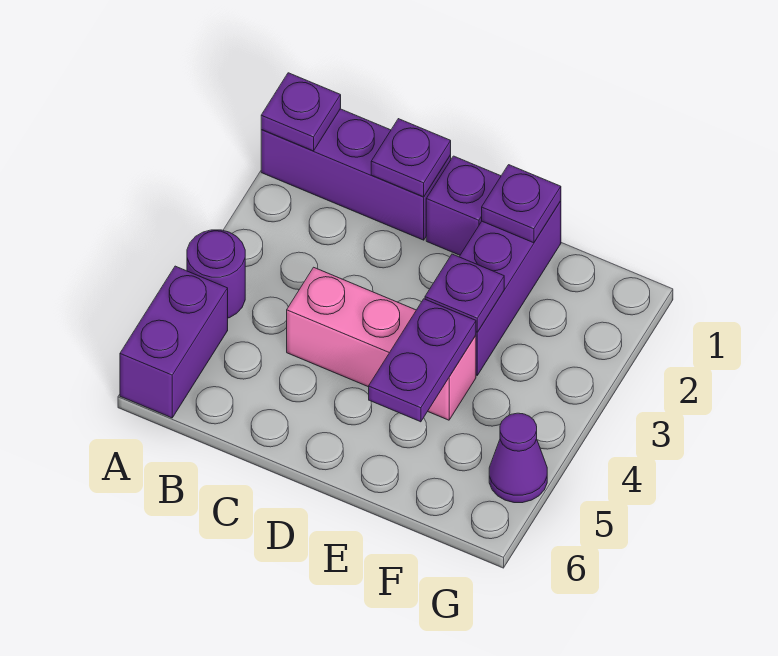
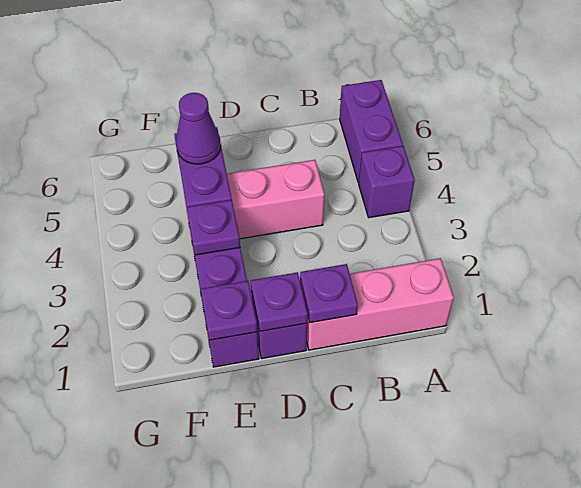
purple brick A1:C1 level 1 -> pink brick A1:C1 level 1
purple plate A1 level 2 -> purple plate D1 level 2
purple round brick A4 level 1 -> purple brick A4 level 1
purple cone G5 level 1 -> purple cone E5 level 3

